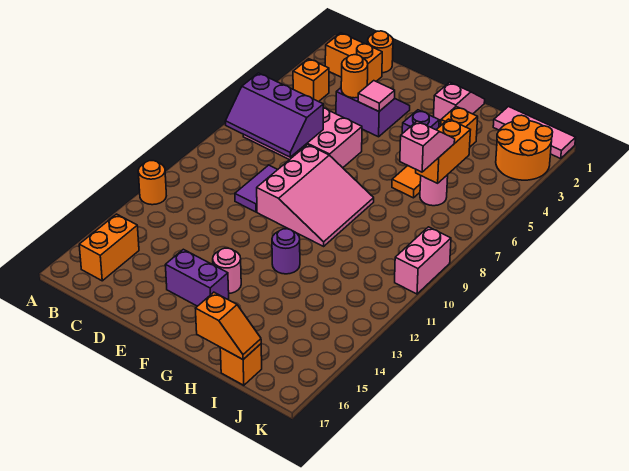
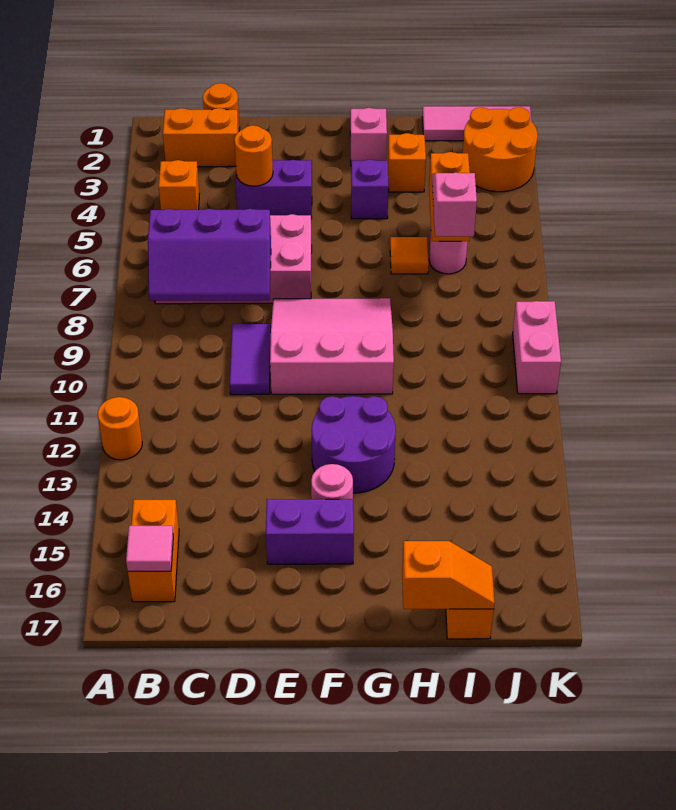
pink tile E4 level 2 -> pink tile B16 level 2
pink slope E8:G10 level 1 top E -> pink slope E8:G10 level 1 top 10
purple round brick G12 level 1 -> purple round brick F12:G13 level 1

